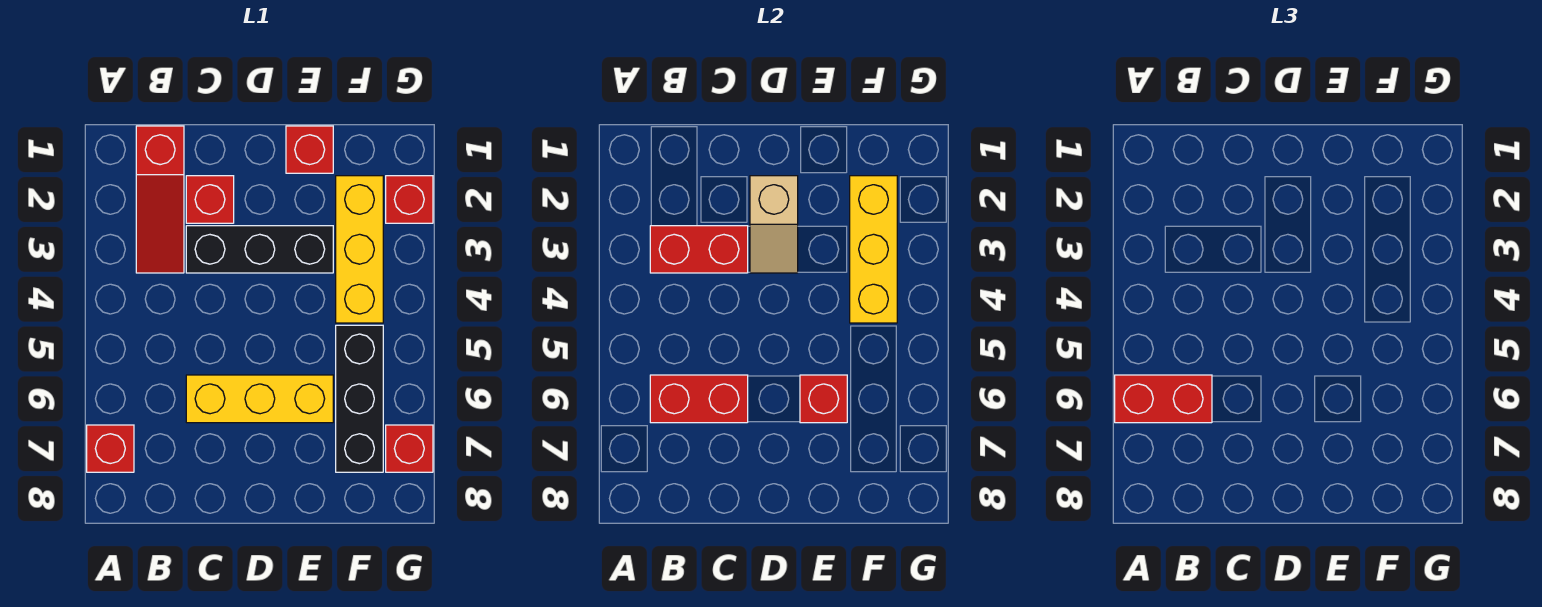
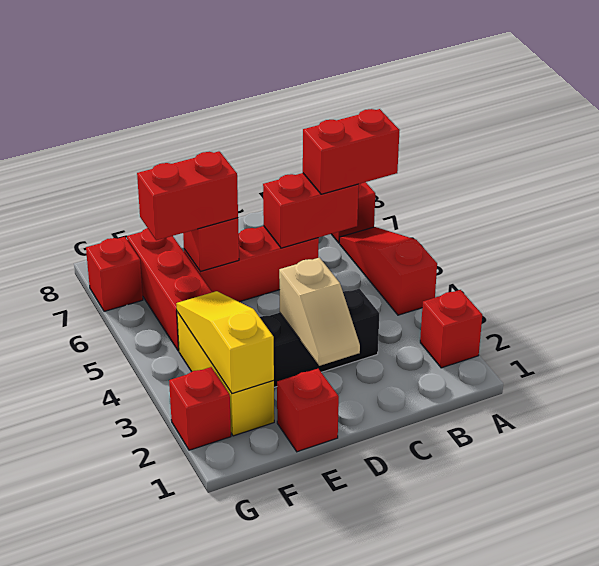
red slope B1:B3 level 1 top 1 -> red slope A4:A6 level 1 top 4
red brick B3:C3 level 2 -> red brick E6:F6 level 3
red brick C2 level 1 -> red brick A2 level 1
yellow brick C6:E6 level 1 -> red brick C6:E6 level 1
tan slope D2:D3 level 2 top 2 -> tan slope D2:D3 level 2 top 3
yellow brick F2:F4 level 2 -> yellow slope F2:F4 level 2 top 2
black brick F5:F7 level 1 -> red brick F5:F7 level 1

